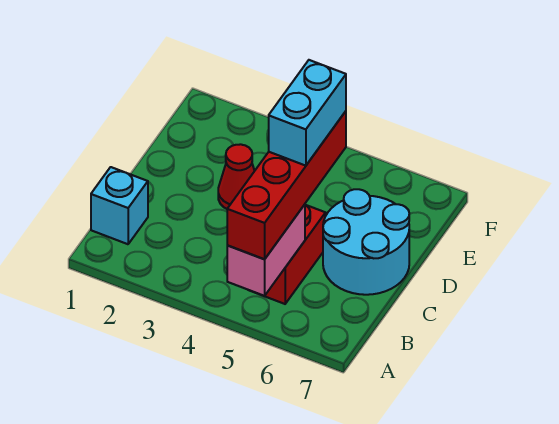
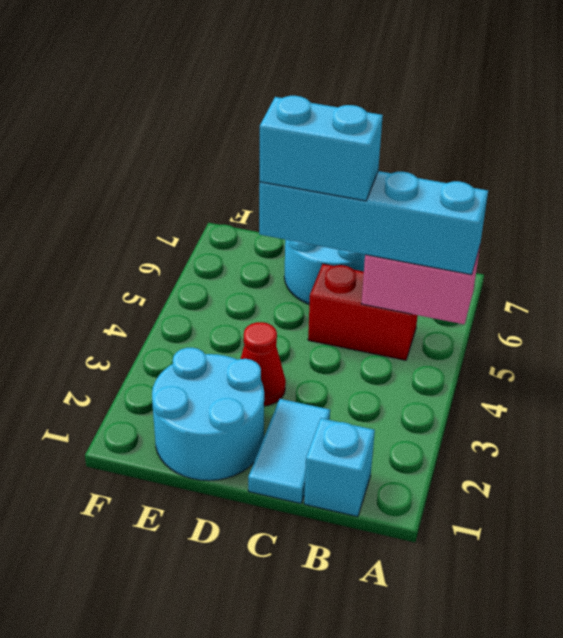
red brick A5:D5 level 3 -> cyan brick A5:D5 level 3
none -> cyan tile C1:C2 level 1
none -> cyan round brick D1:E2 level 1

